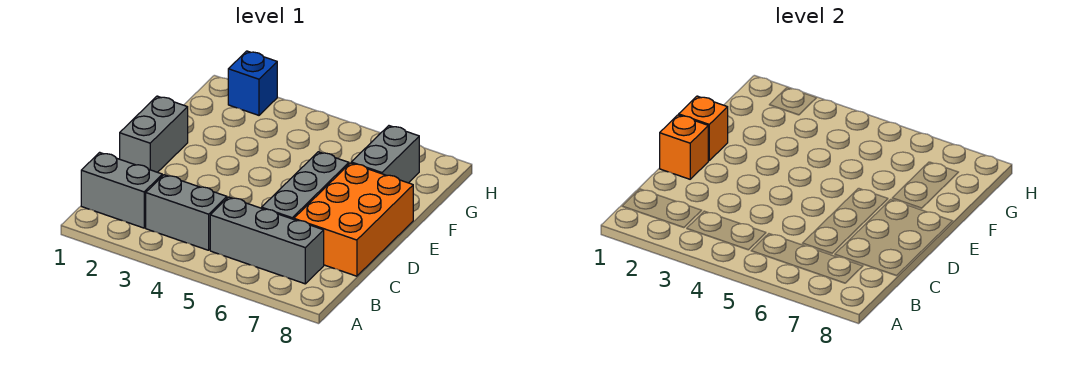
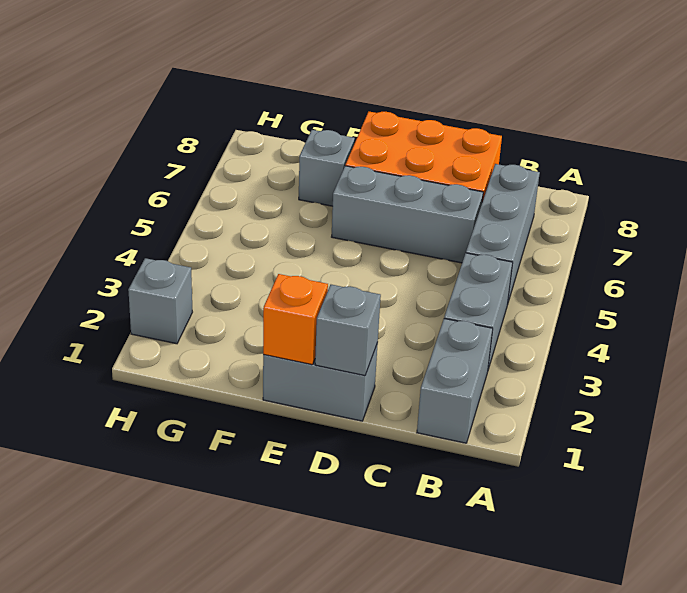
orange brick D1 level 2 -> grey brick D1 level 2
grey brick F7:G7 level 1 -> grey brick F7 level 1
blue brick H2 level 1 -> grey brick H2 level 1

